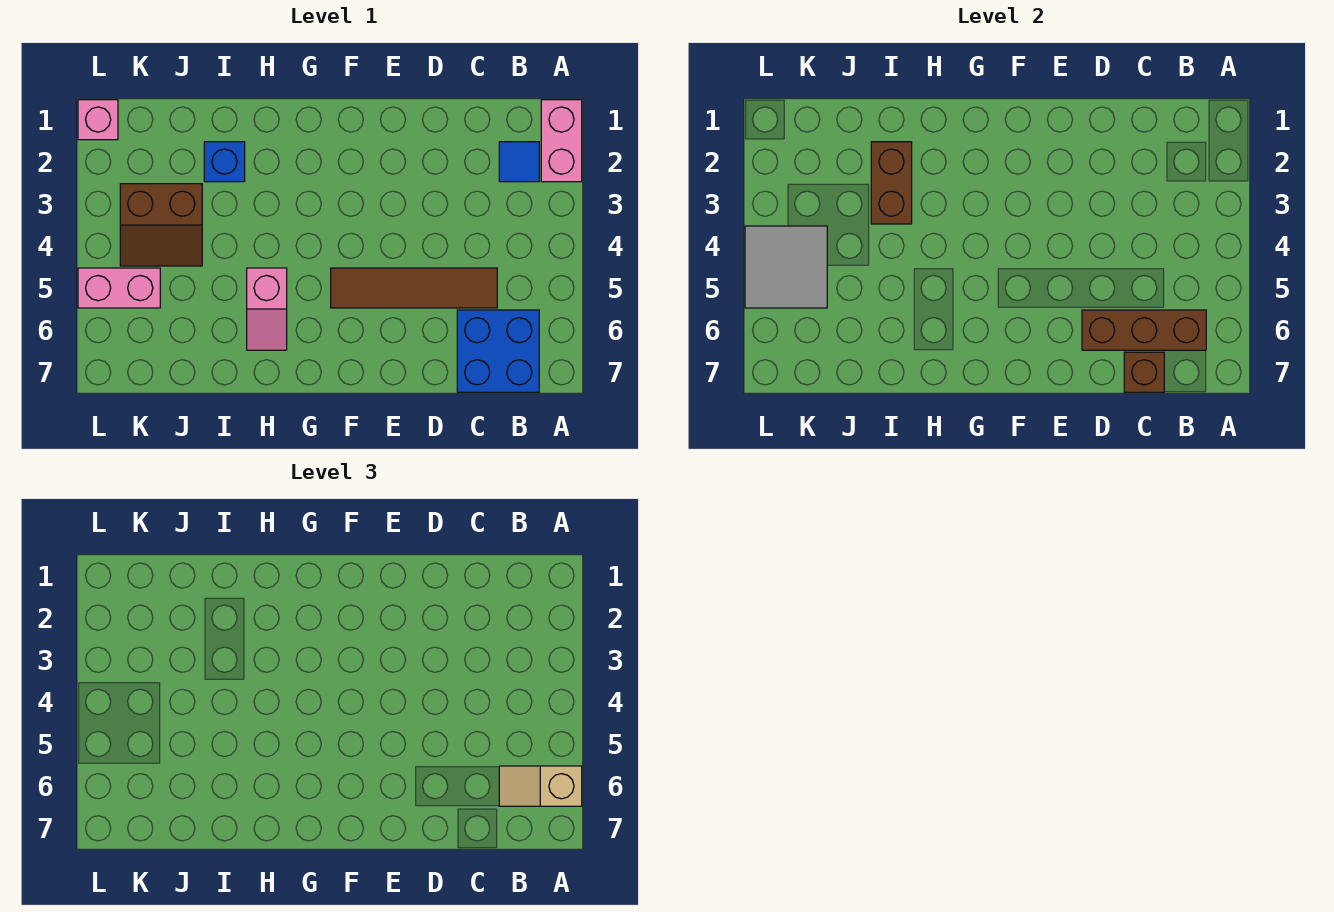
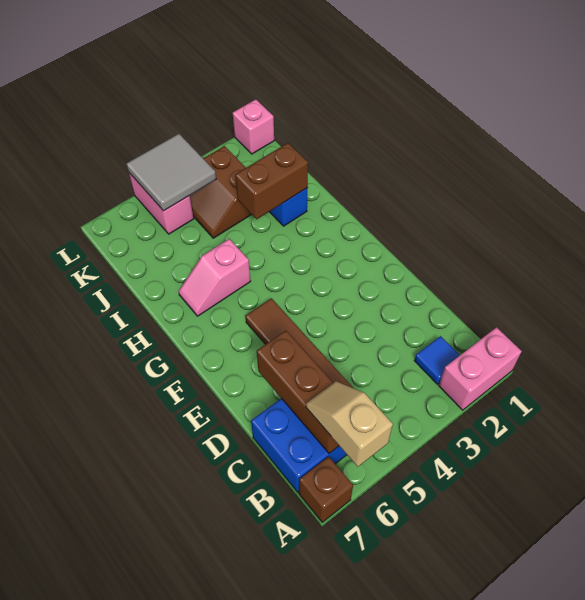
brown brick C7 level 2 -> brown brick A7 level 1

